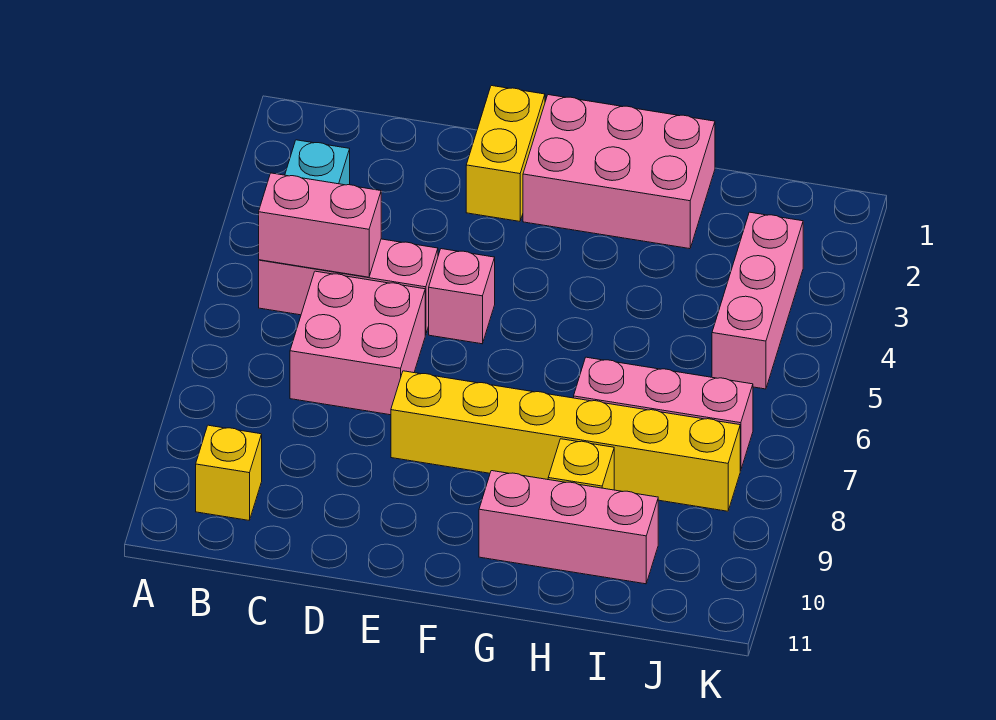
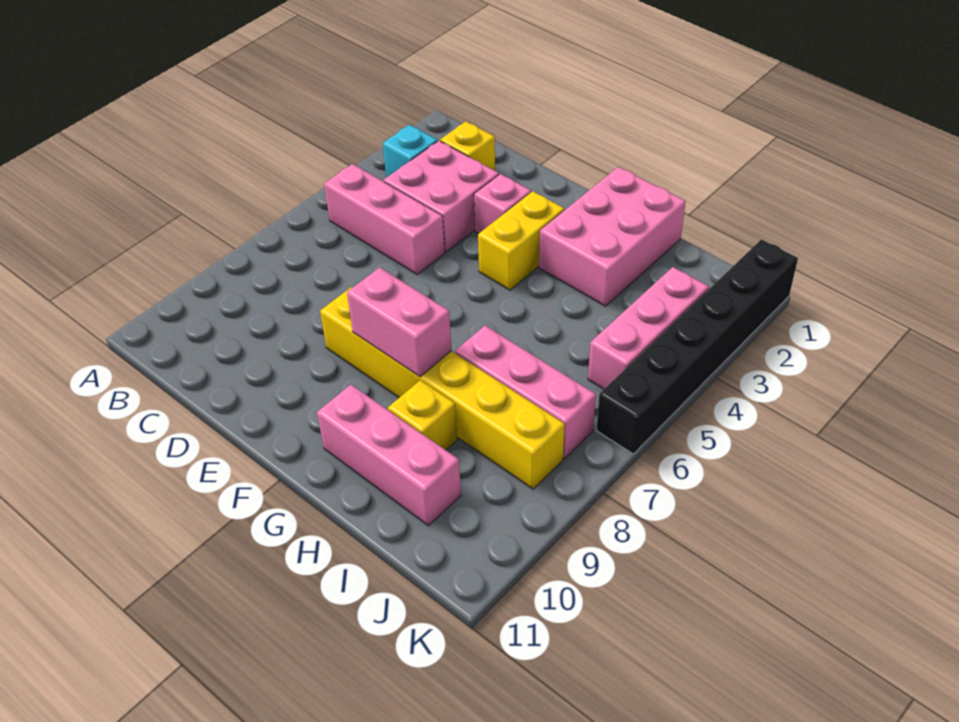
pink brick B5:C5 level 2 -> pink brick F8:G8 level 2
yellow brick B10 level 1 -> yellow brick C2 level 1
pink brick C6:D7 level 1 -> pink brick C3:D4 level 1
yellow brick E1:E2 level 1 -> yellow brick F3:F4 level 1
pink brick E5 level 1 -> pink brick E3 level 1
pink brick F1:H2 level 1 -> pink brick G1:H3 level 1
none -> black brick K1:K6 level 1

